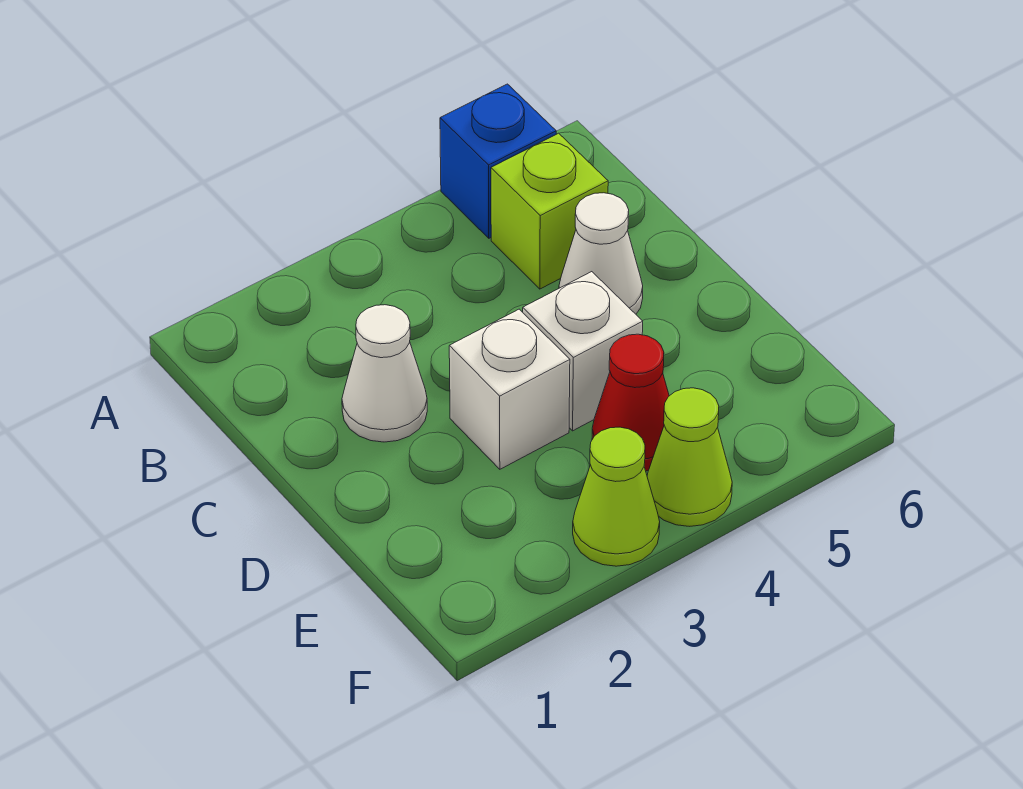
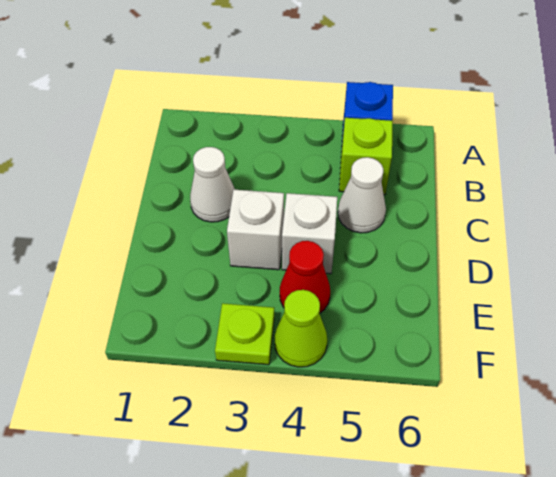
lime cone F3 level 1 -> lime plate F3 level 1

